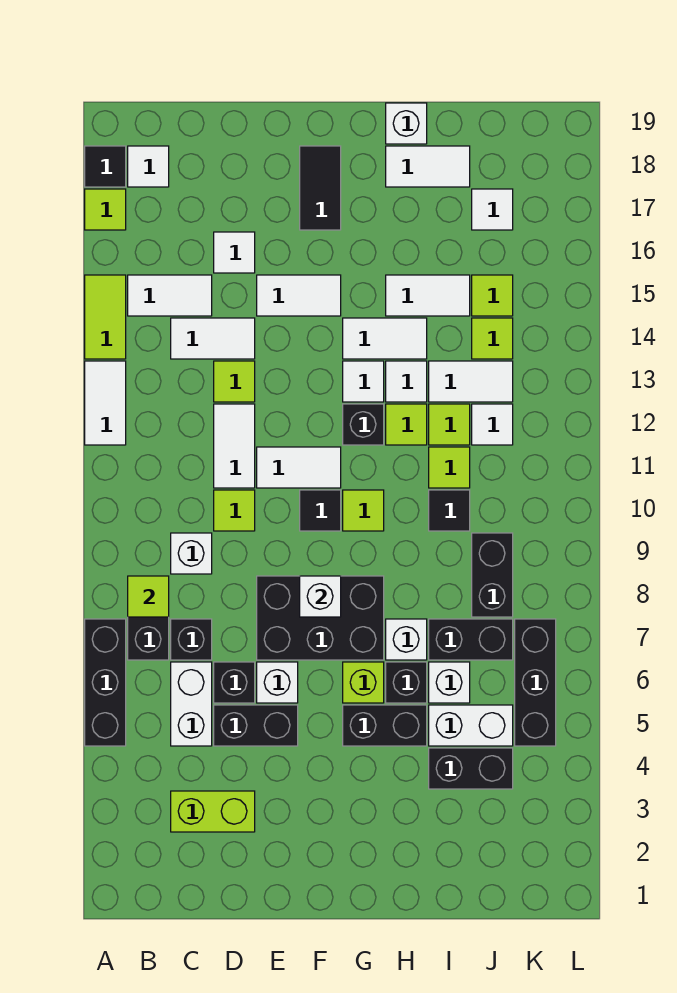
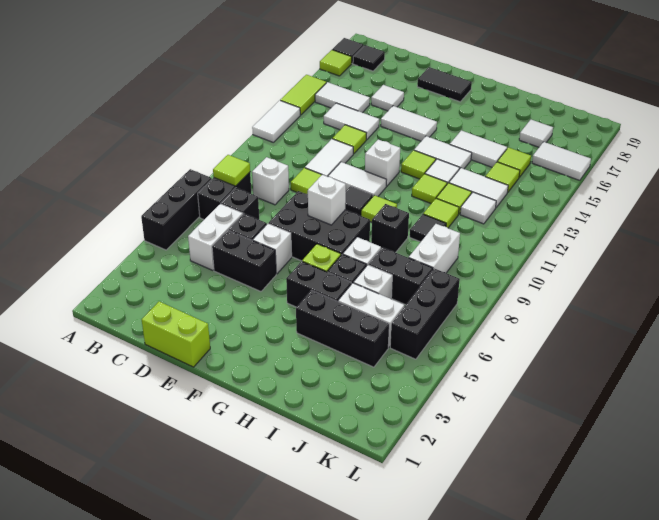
white tile B18 level 1 -> black tile B18 level 1
lime brick C3:D3 level 1 -> lime brick D1:E1 level 1
black tile F17:F18 level 1 -> black tile E18:F18 level 1
black brick G12 level 1 -> black brick H9 level 1
white tile G13 level 1 -> lime tile G13 level 1
white tile H18:I18 level 1 -> white tile K16:L16 level 1
white brick H19 level 1 -> white brick F12 level 1
black brick I4:J4 level 1 -> black brick H4:J4 level 1
black brick J8:J9 level 1 -> white brick J8:J9 level 1

